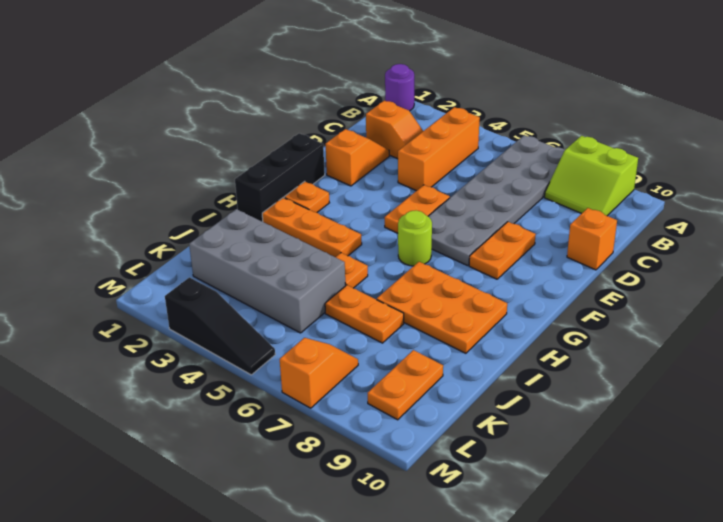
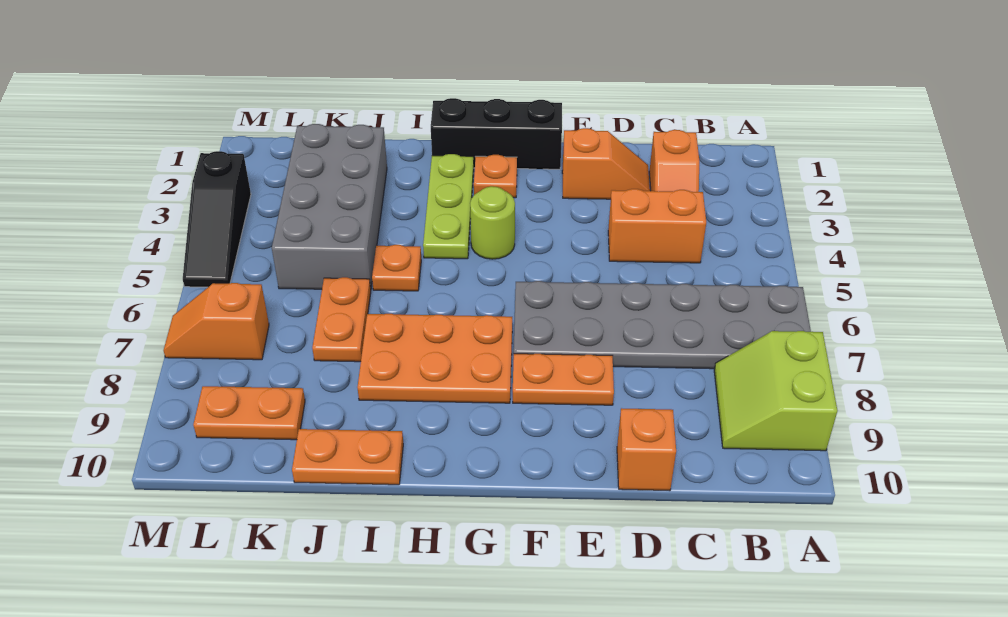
purple round brick A1 level 1 -> none
orange brick B4:D4 level 1 -> orange brick C4:D4 level 1
orange plate E5:F5 level 1 -> orange plate I10:J10 level 1
lime round brick G6 level 1 -> lime round brick G4 level 1
orange plate H2:H4 level 1 -> lime plate H2:H4 level 1
orange plate H7:I9 level 1 -> orange plate G7:I8 level 1
orange slope L7:M7 level 1 top M -> orange slope L7:M7 level 1 top L

